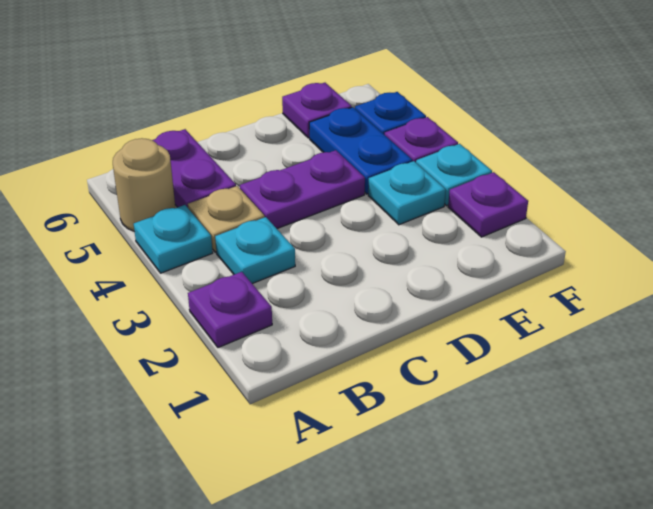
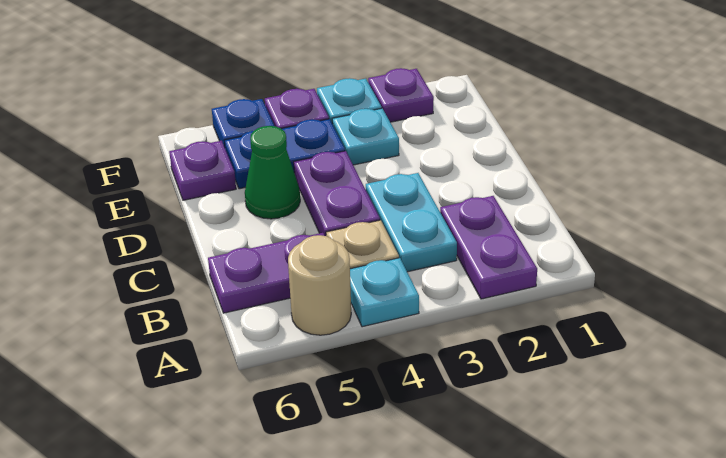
purple plate A2 level 1 -> purple plate A2:B2 level 1
cyan plate B3 level 1 -> cyan plate B3:C3 level 1
none -> green cone D5 level 1

